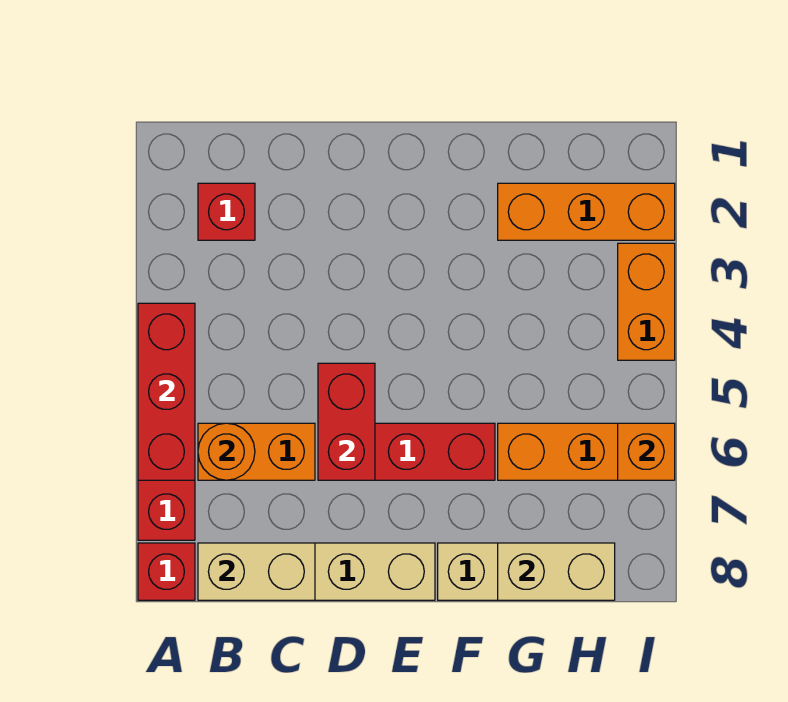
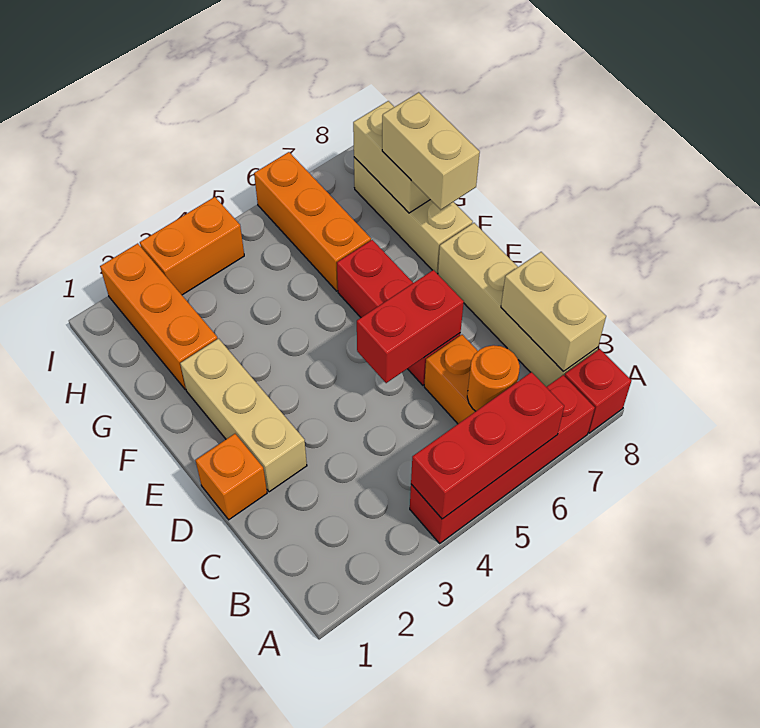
red brick B2 level 1 -> none
none -> tan brick D2:F2 level 1
none -> tan brick F8:G8 level 3
orange brick I6 level 2 -> orange brick D1 level 1

